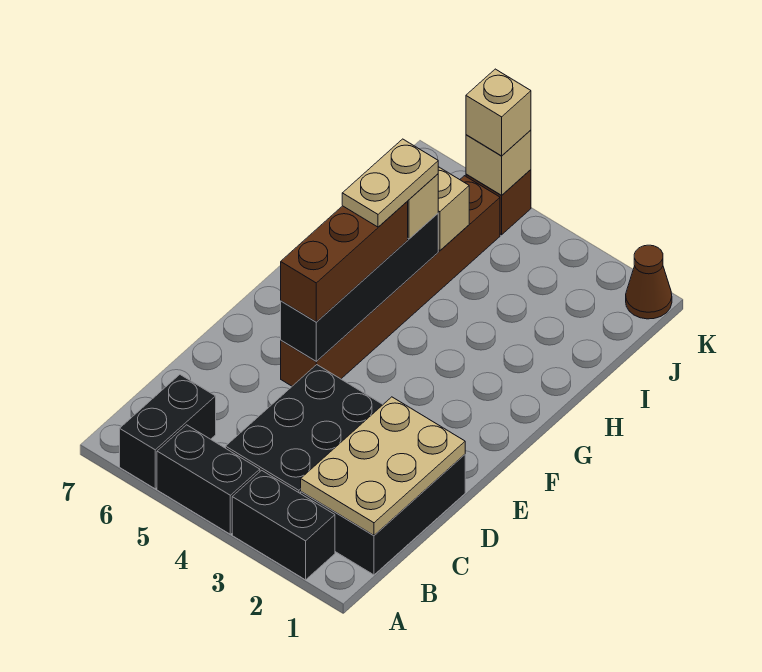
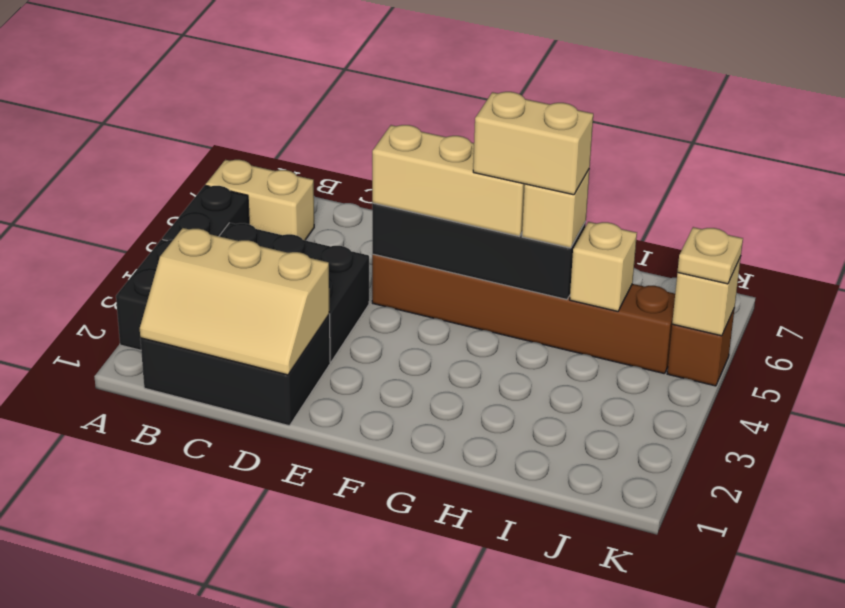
black brick A6:B6 level 1 -> tan brick A6:B6 level 1
tan plate B1:D2 level 2 -> tan slope B1:D2 level 2 top 2
brown brick E5:G5 level 3 -> tan brick E5:G5 level 3
tan plate G5:H5 level 4 -> tan brick G5:H5 level 4
brown cone K1 level 1 -> none
tan brick K5 level 3 -> tan plate K5 level 3

